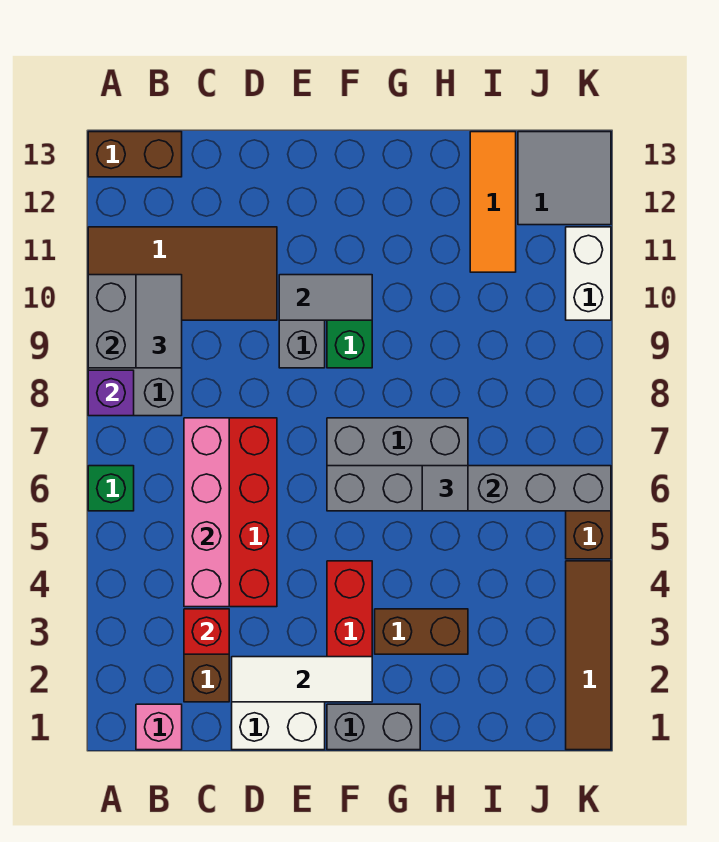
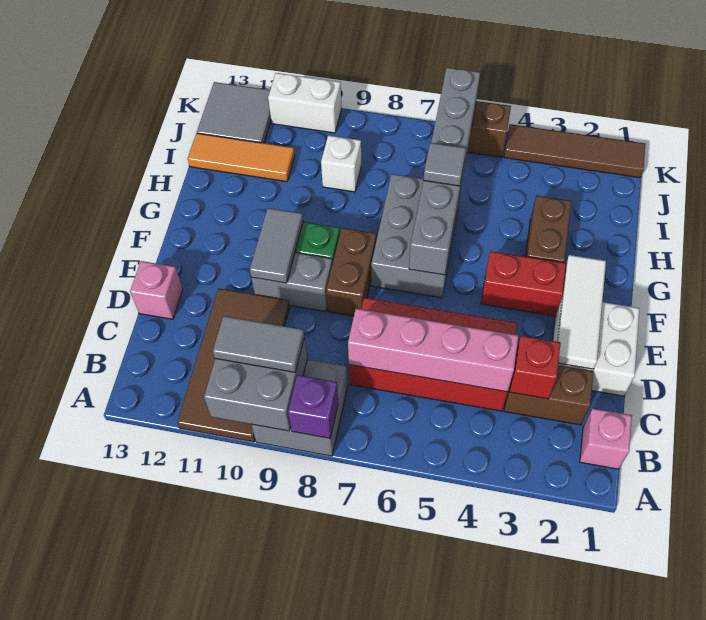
green brick A6 level 1 -> none
brown brick A13:B13 level 1 -> brown brick E8:F8 level 1
none -> pink brick D13 level 1
grey brick F1:G1 level 1 -> none
none -> white brick I9 level 1

